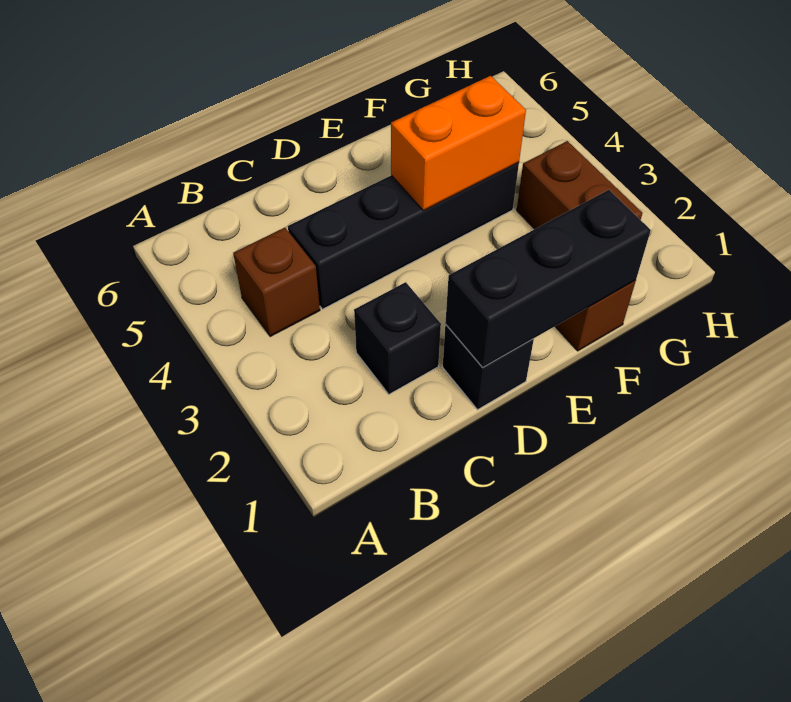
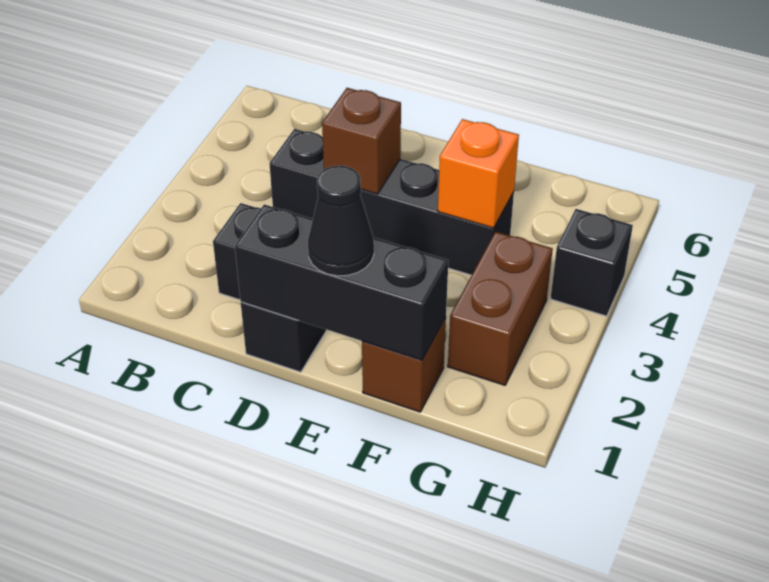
brown brick B4 level 1 -> brown brick D4 level 2
none -> black cone E1 level 3
orange brick E4:F4 level 2 -> orange brick F4 level 2
none -> black brick H4 level 1

